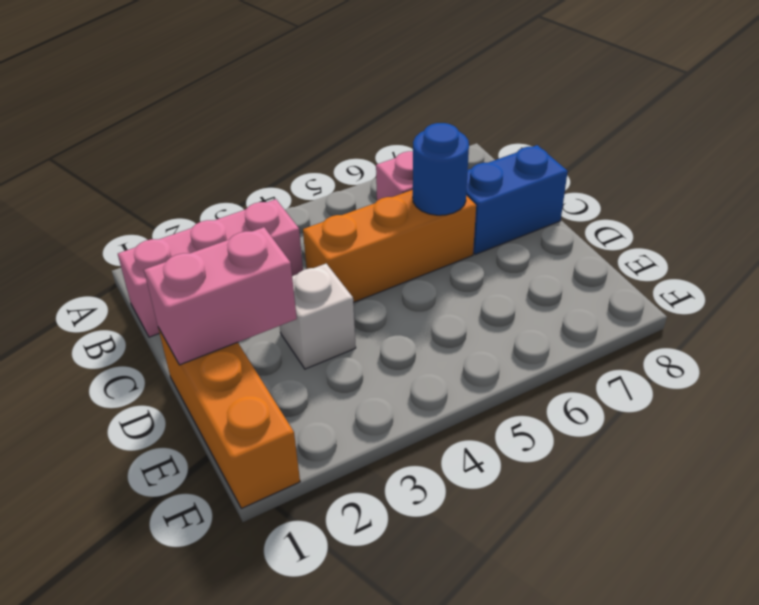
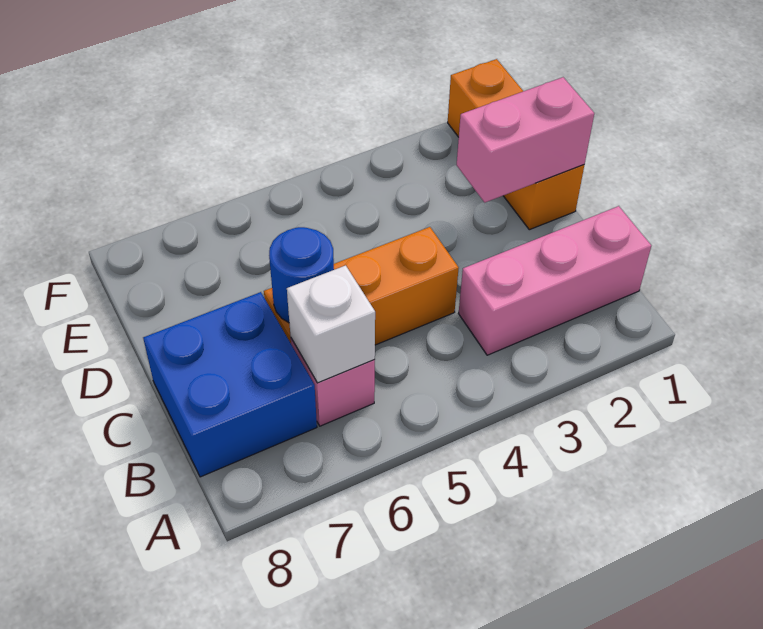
blue brick C7:C8 level 1 -> blue brick B7:C8 level 1
white brick D3 level 1 -> white brick B6 level 2

